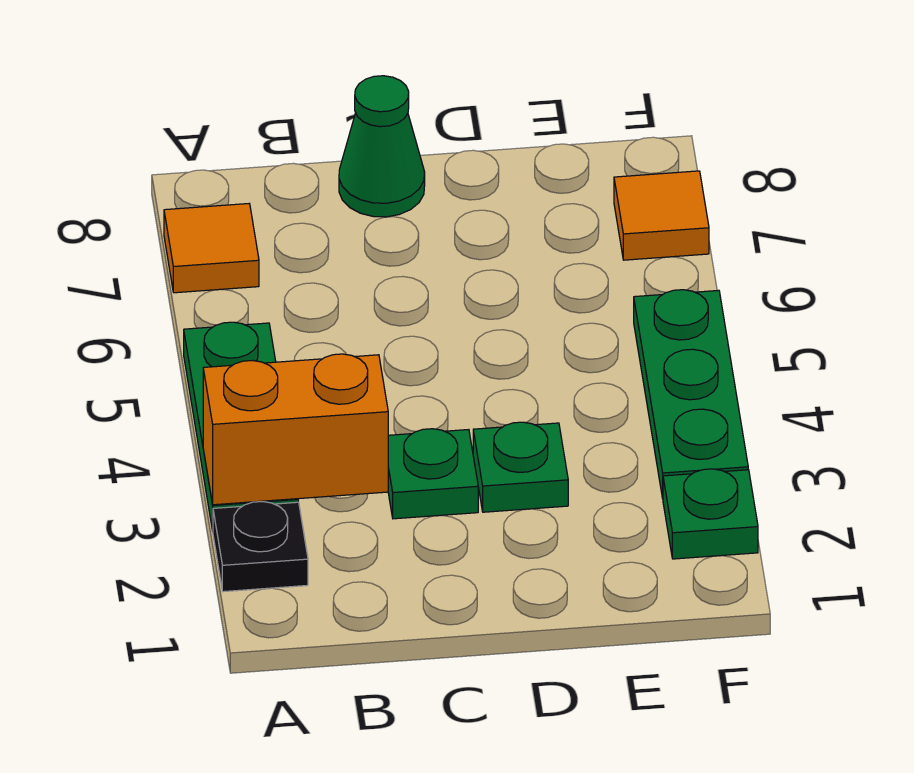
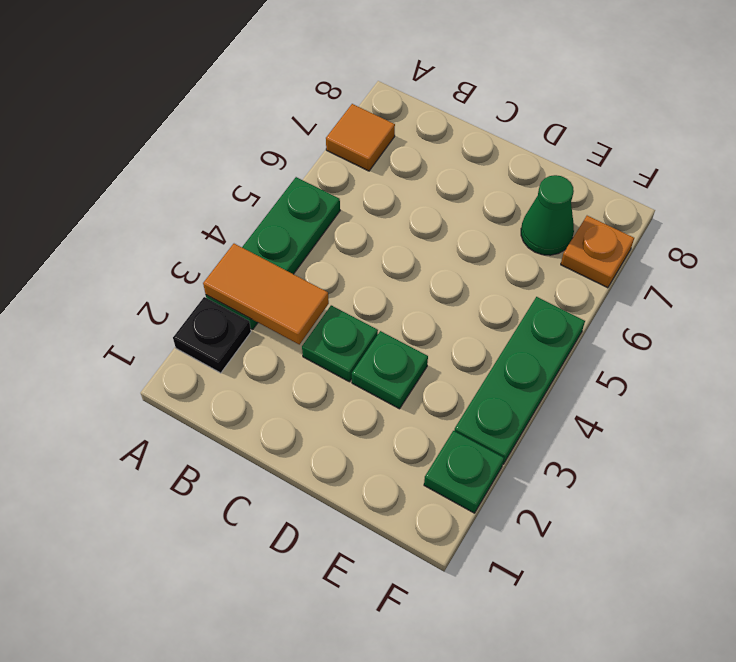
orange brick A3:B3 level 2 -> orange tile A3:B3 level 2
green cone C8 level 1 -> green cone E7 level 1
orange tile F7 level 1 -> orange plate F7 level 1

